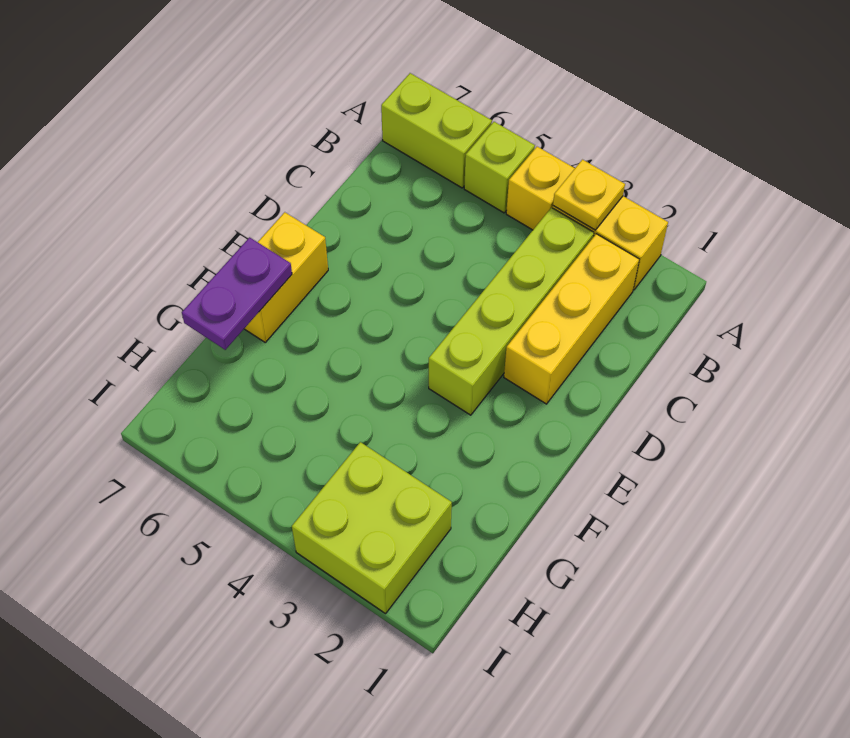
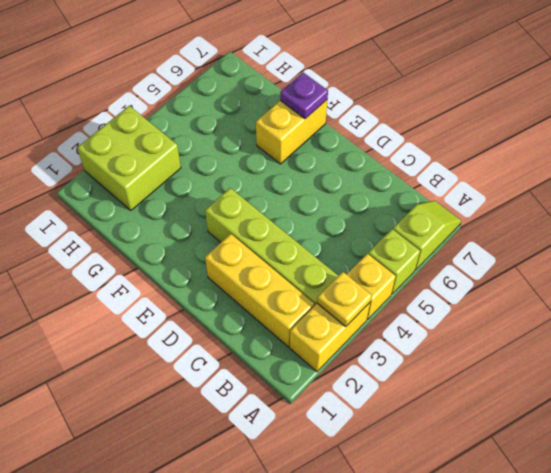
lime brick A6:A7 level 1 -> lime slope A6:A7 level 1 top 6
yellow brick E7:F7 level 1 -> yellow brick F6:F7 level 1
purple plate F7:G7 level 2 -> purple plate F7 level 2

